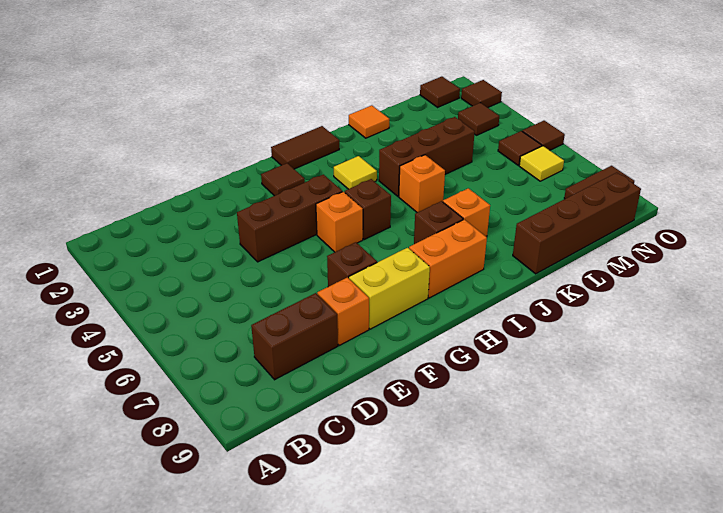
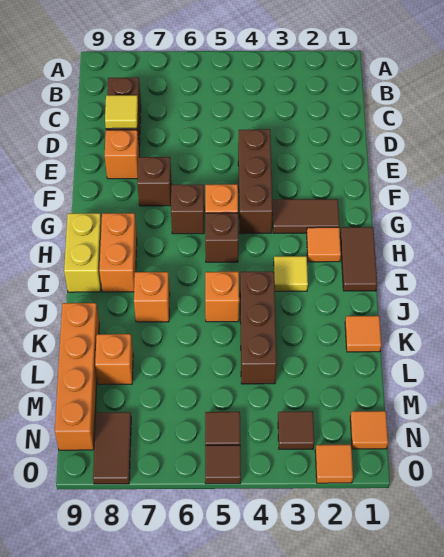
yellow brick F8:G8 level 1 -> yellow brick H9:I9 level 1
brown tile G2 level 1 -> brown tile G2:G3 level 1
none -> orange tile H2 level 1
brown brick I7 level 1 -> brown brick G6 level 1
brown brick K9:N9 level 1 -> orange brick K9:N9 level 1
none -> orange brick L8 level 1
brown tile N1 level 1 -> orange tile N1 level 1
yellow tile N6 level 1 -> yellow tile D8 level 2
brown tile O2 level 1 -> orange tile O2 level 1

